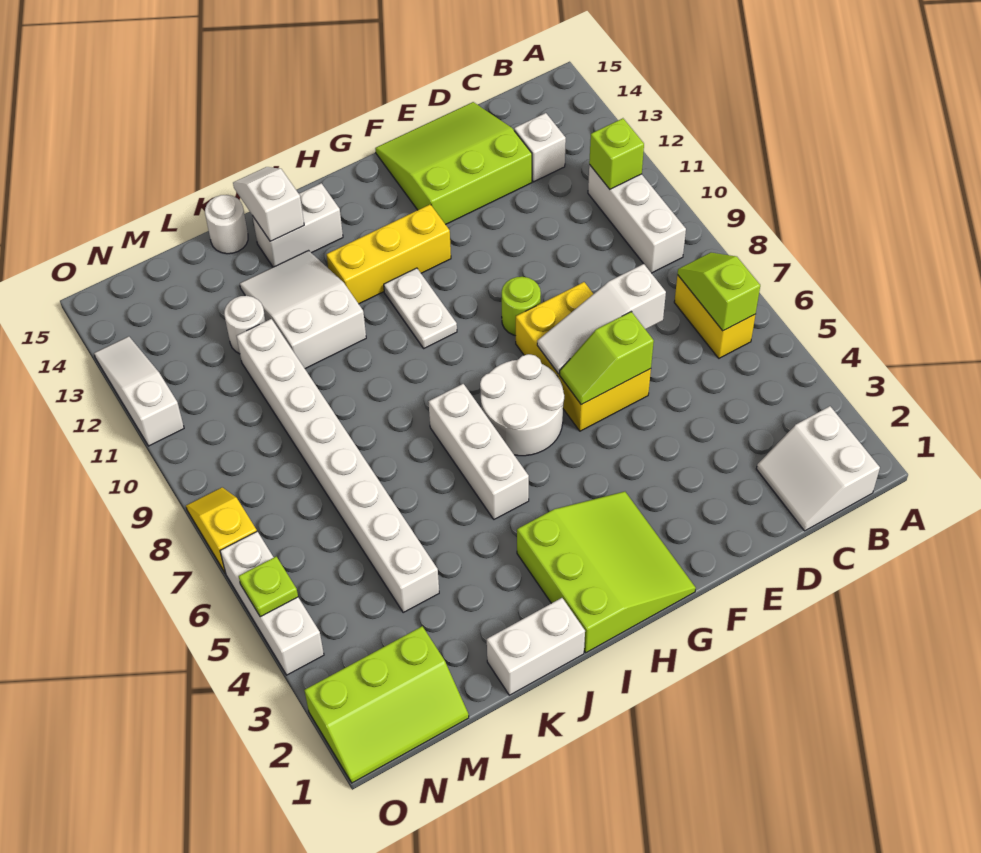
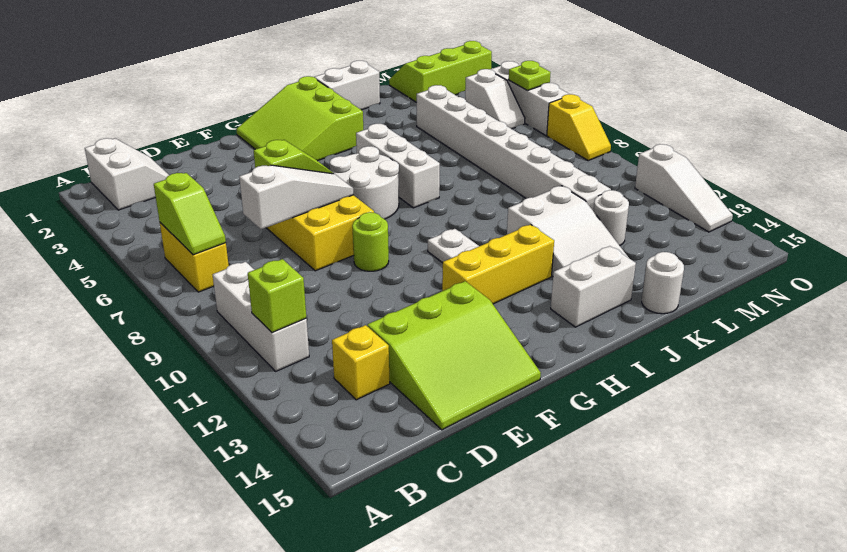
white brick C13 level 1 -> yellow brick C13 level 1
white slope J14:J15 level 2 top 14 -> white slope N4:N5 level 1 top 4

